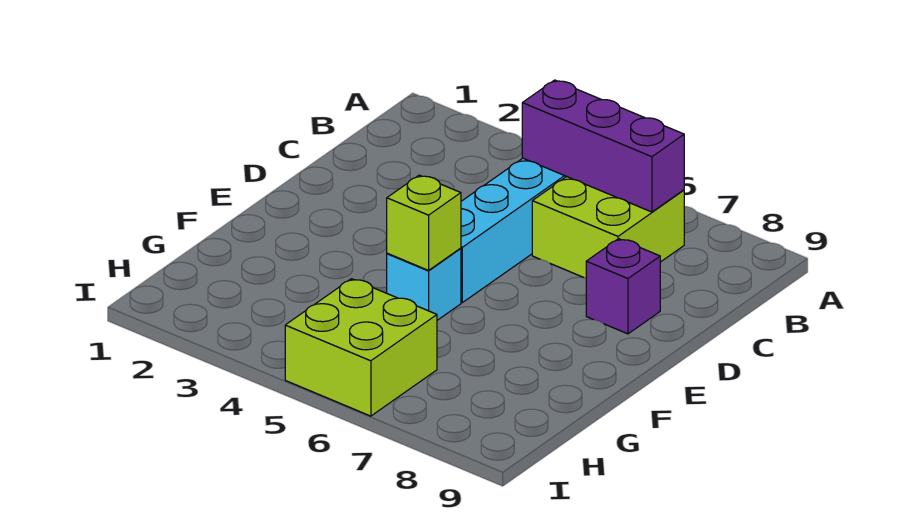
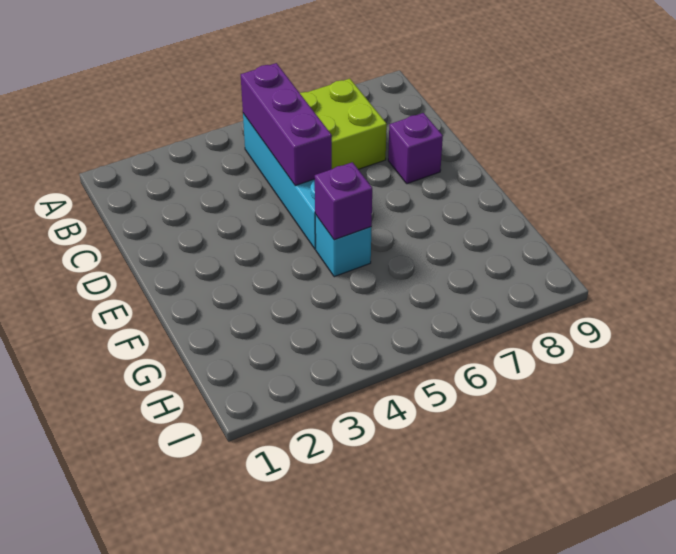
purple brick B5:B7 level 2 -> purple brick B5:D5 level 2
lime brick F5 level 2 -> purple brick F5 level 2
lime brick H5:I6 level 1 -> none

